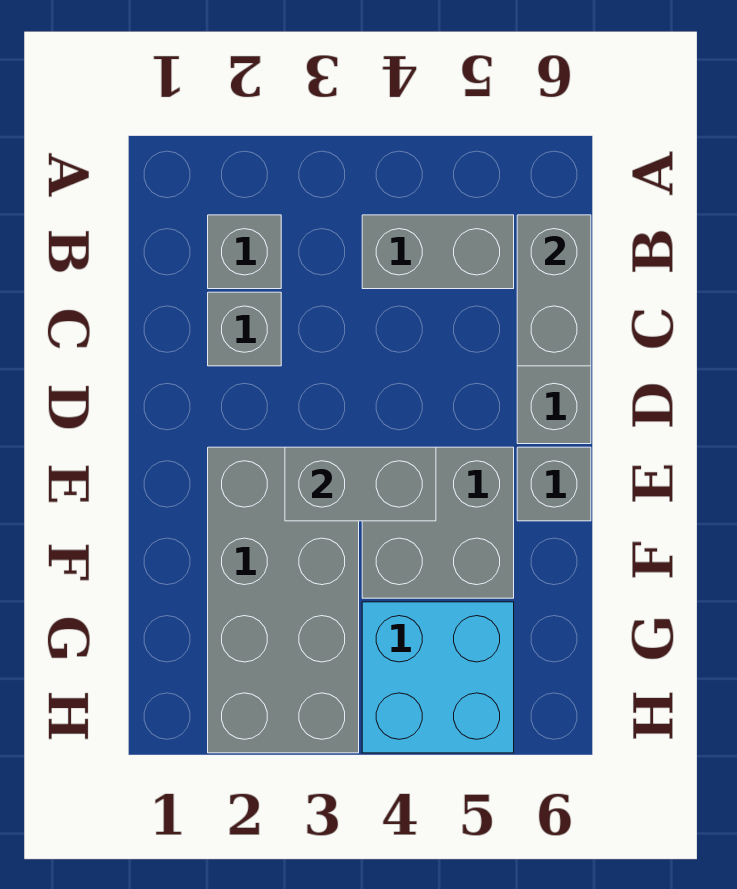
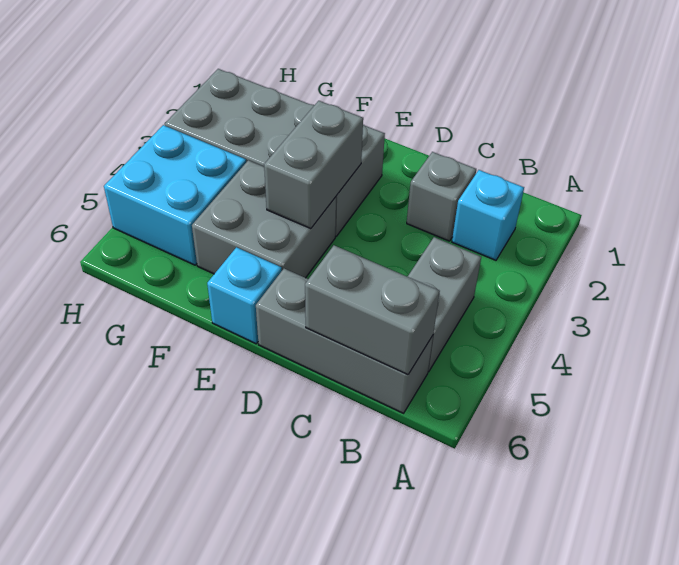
grey brick B2 level 1 -> cyan brick B2 level 1
grey brick E6 level 1 -> cyan brick E6 level 1

